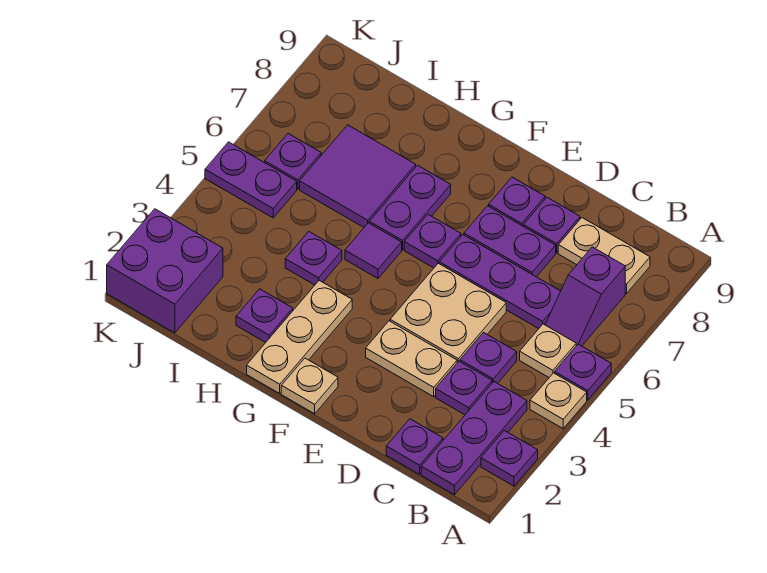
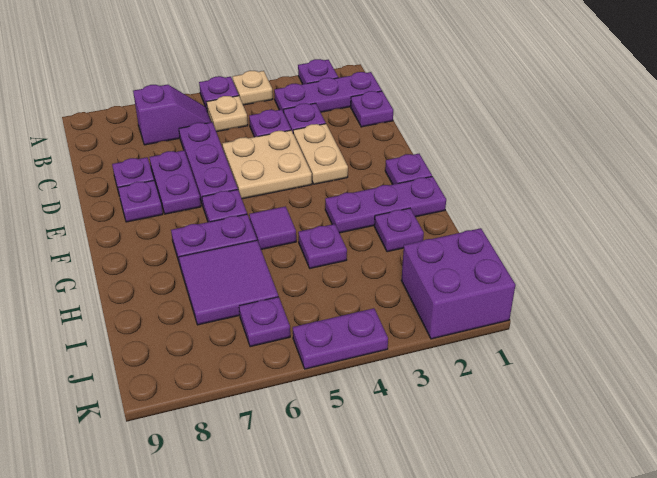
tan plate B8:C8 level 1 -> none
tan plate F1 level 1 -> purple plate F1 level 1
tan plate G1:G3 level 1 -> purple plate G1:G3 level 1
purple plate J5:K5 level 1 -> purple plate K4:K5 level 1

